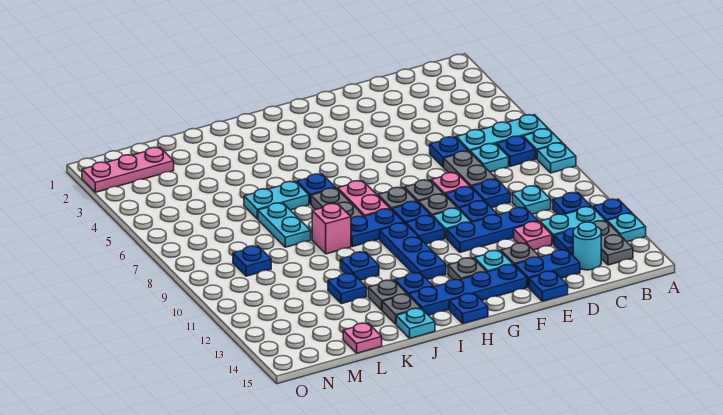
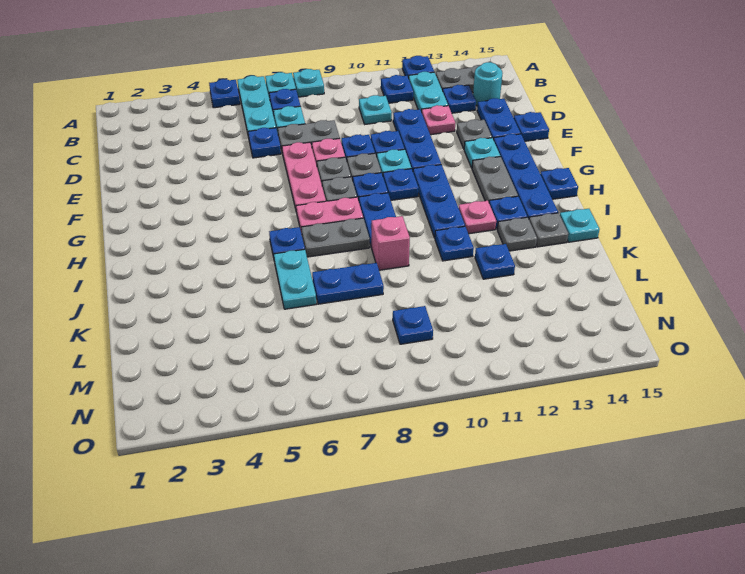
cyan plate A13 level 1 -> none
blue plate D9 level 1 -> blue plate A5 level 1
grey plate G13 level 1 -> grey plate G13:H13 level 1
blue plate H10:H12 level 1 -> blue plate G11:I11 level 1
cyan plate K7:K8 level 1 -> blue plate K7:K8 level 1
pink plate L15 level 1 -> pink plate I12 level 1
pink plate M2:O2 level 1 -> pink plate E7:G7 level 1

